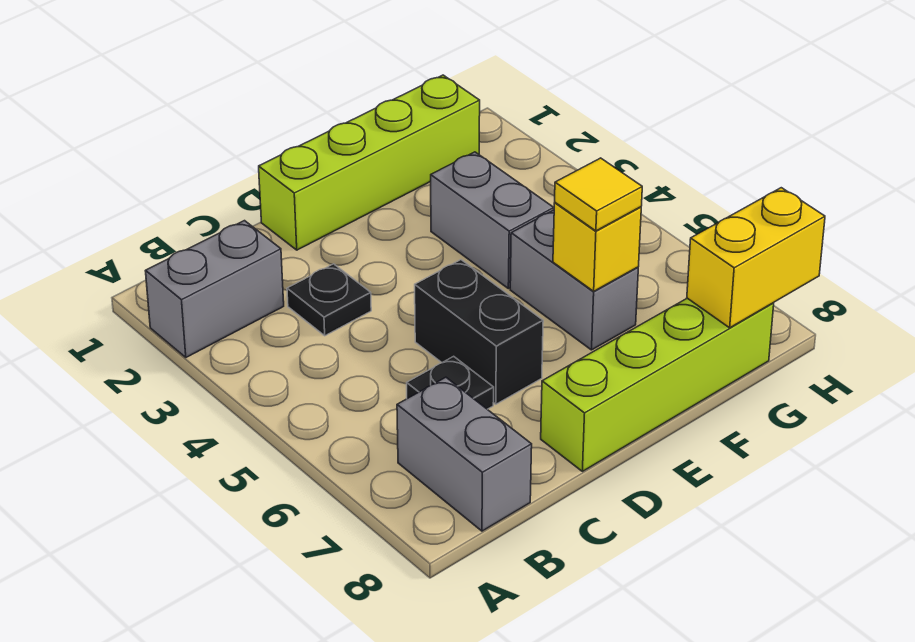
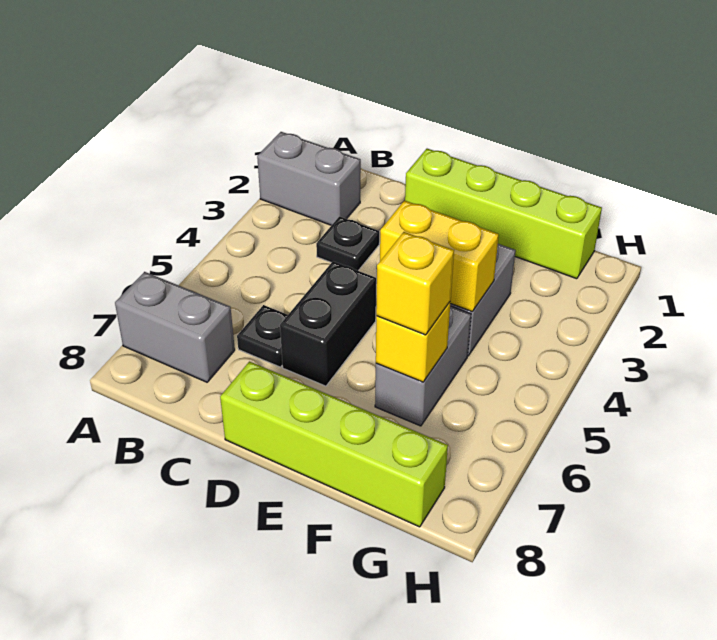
grey brick B7:B8 level 1 -> grey brick A7:B7 level 1
yellow tile F6 level 3 -> yellow brick F6 level 3
yellow brick G8:H8 level 2 -> yellow brick E4:F4 level 2

